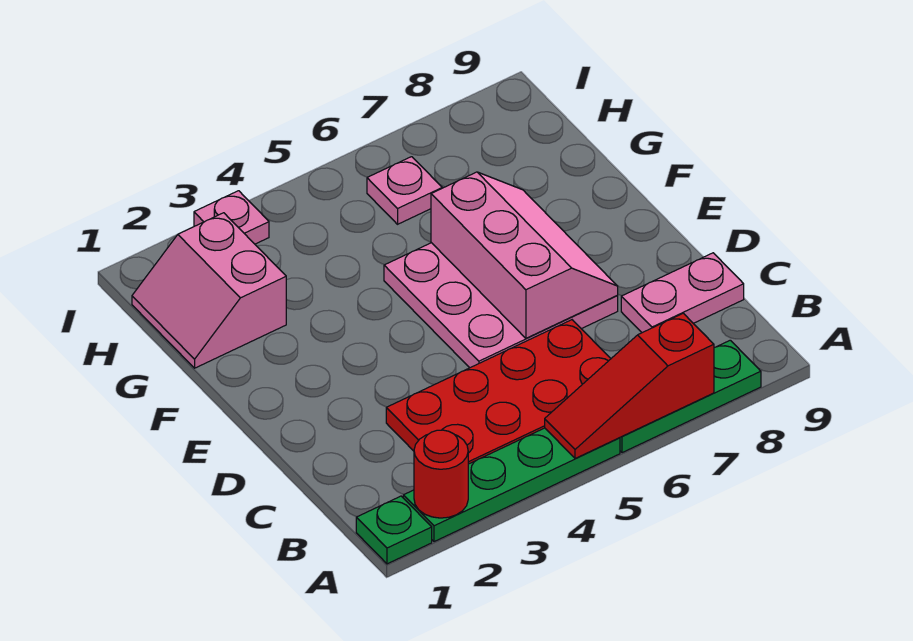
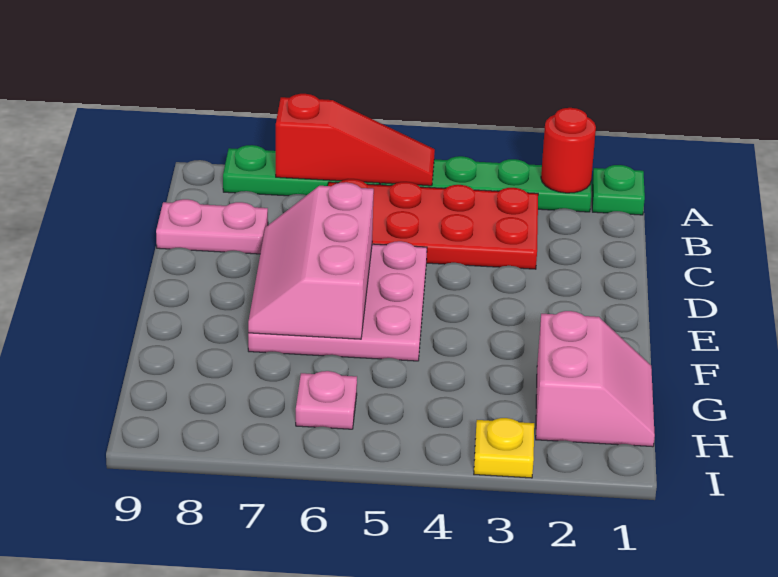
pink plate I3 level 1 -> yellow plate I3 level 1

